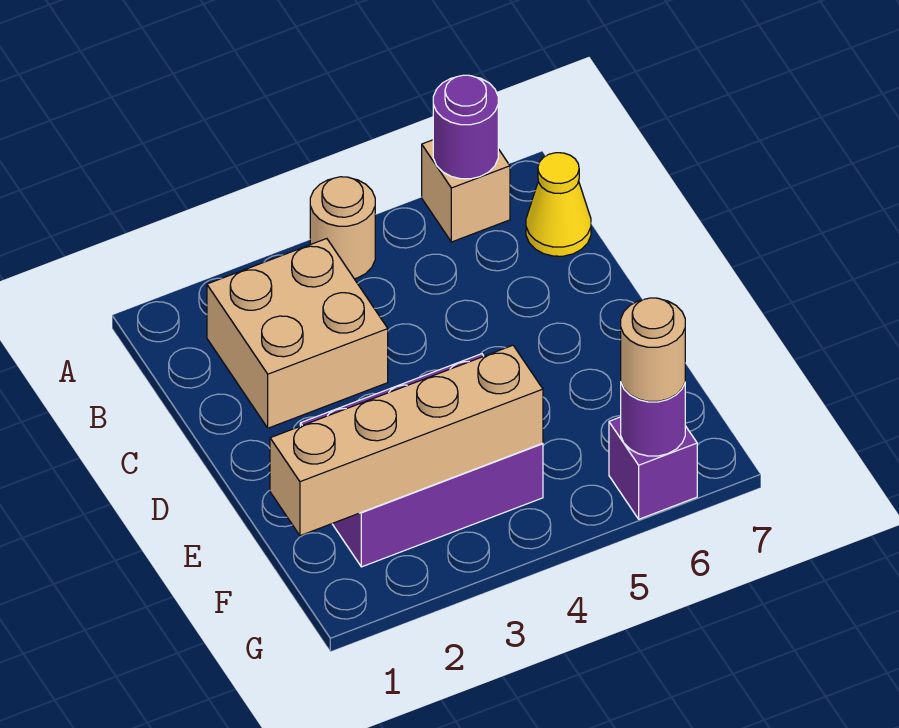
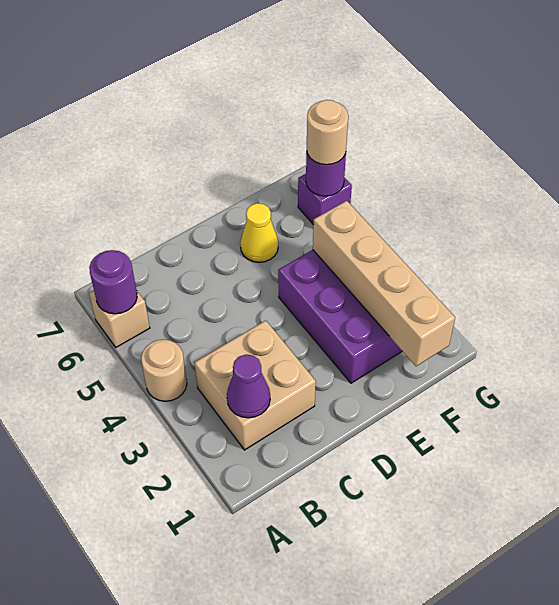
none -> purple cone B2 level 2
yellow cone B7 level 1 -> yellow cone E6 level 1

